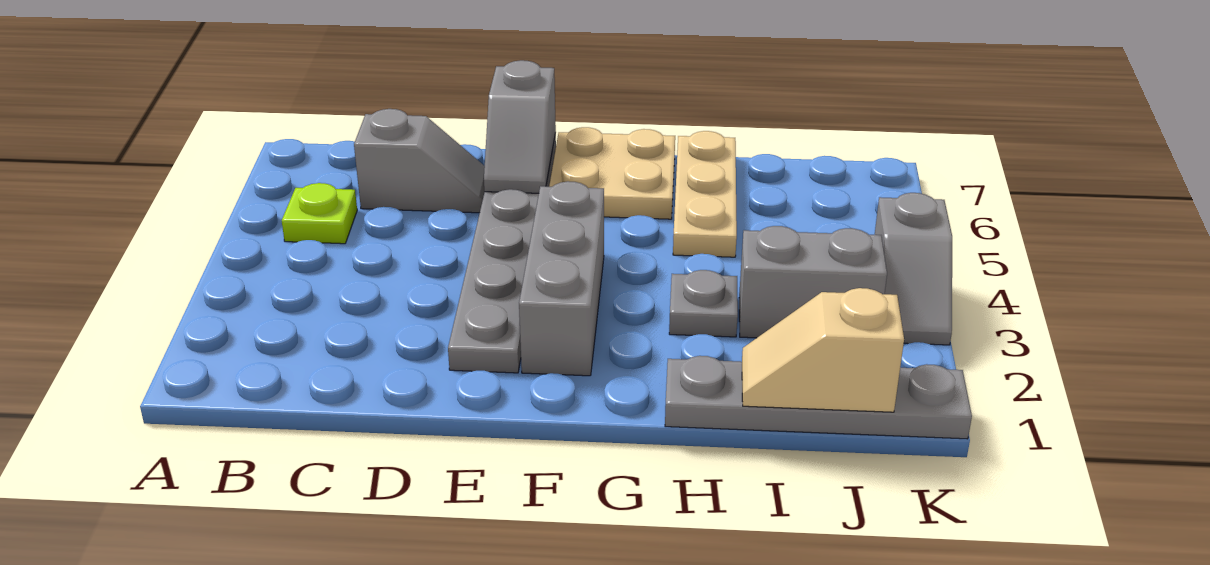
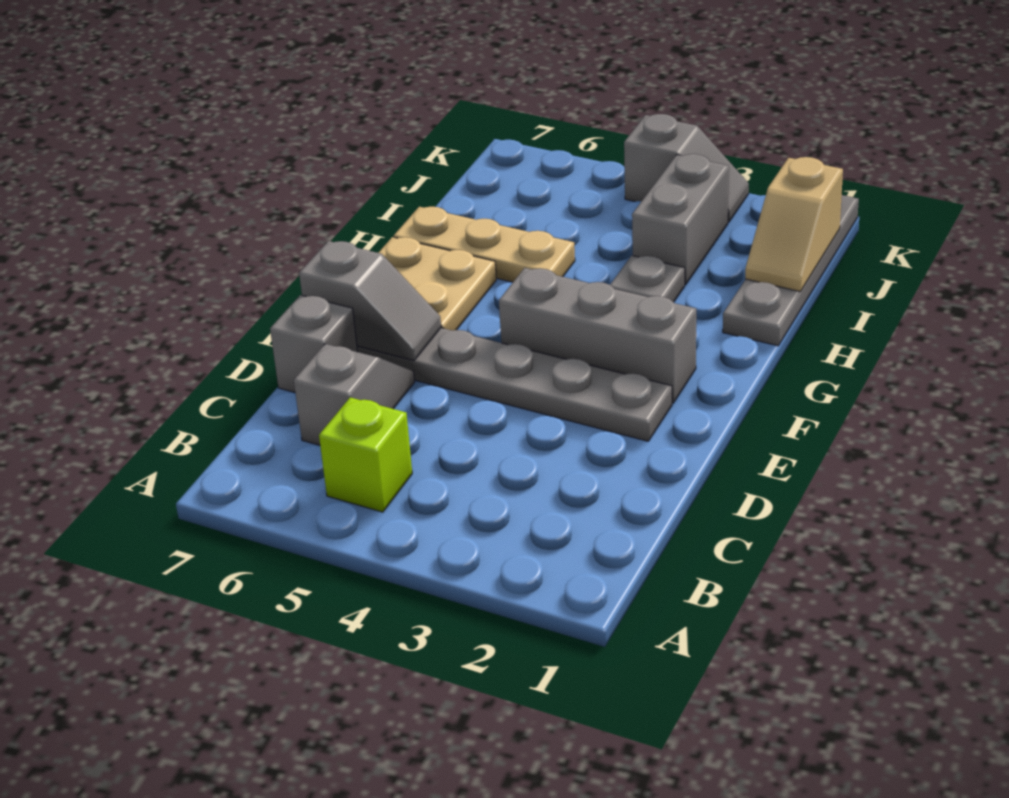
lime plate B5 level 1 -> lime brick B5 level 1
none -> grey brick D7 level 1

